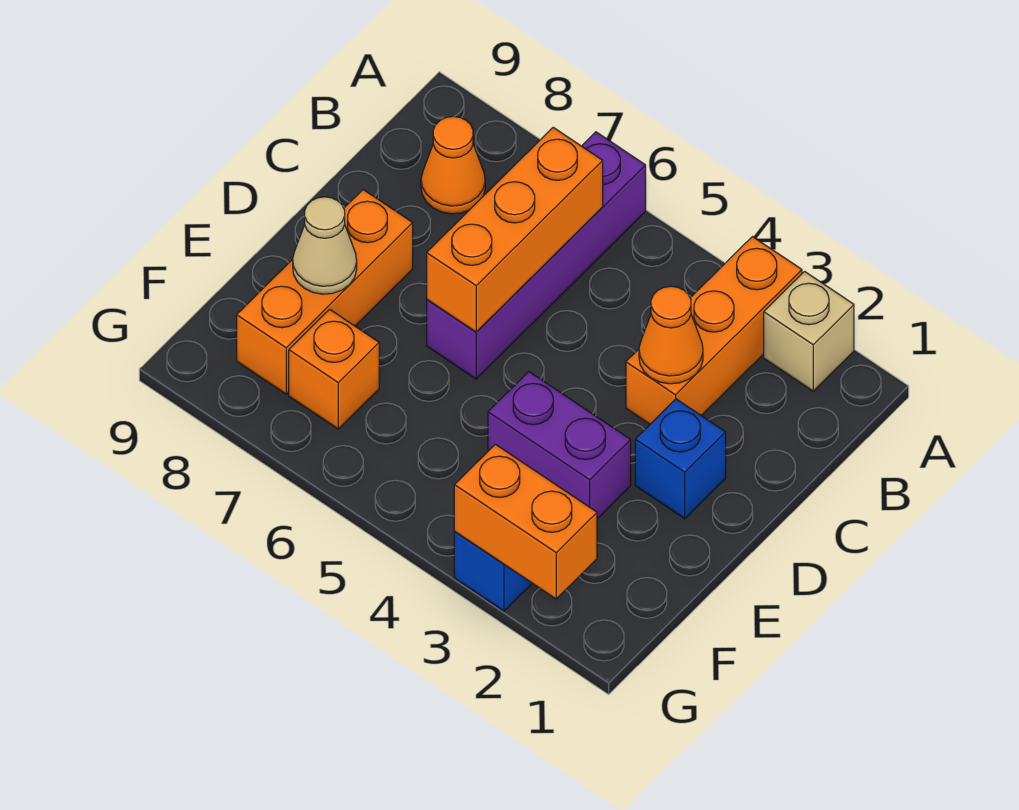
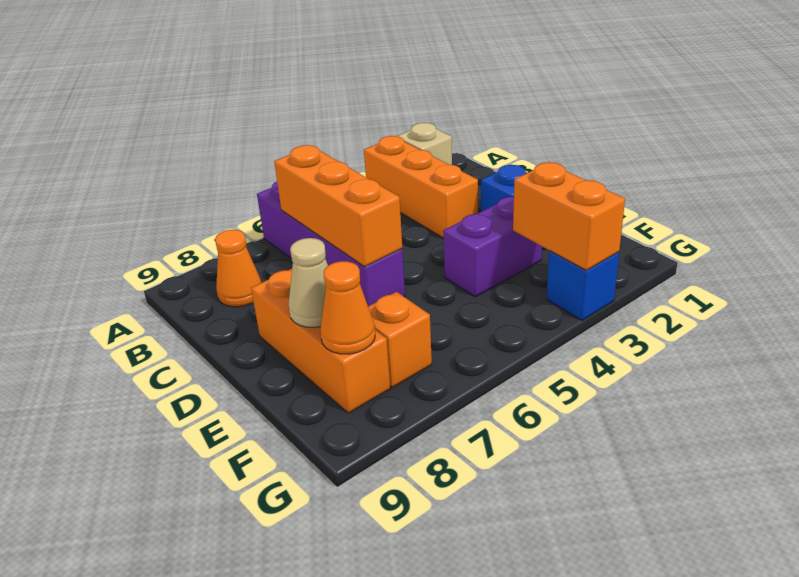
orange cone C3 level 2 -> orange cone F8 level 2
orange brick G2:G3 level 2 -> orange brick F3:G3 level 2

